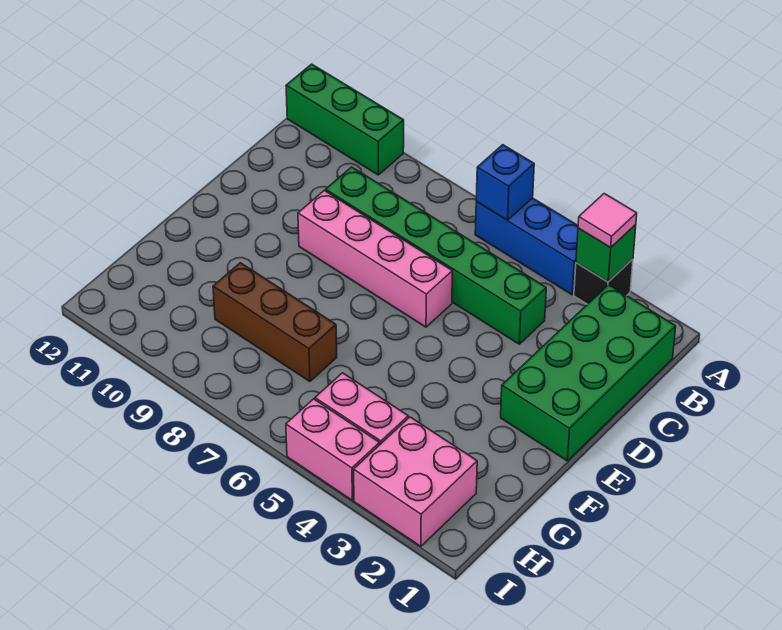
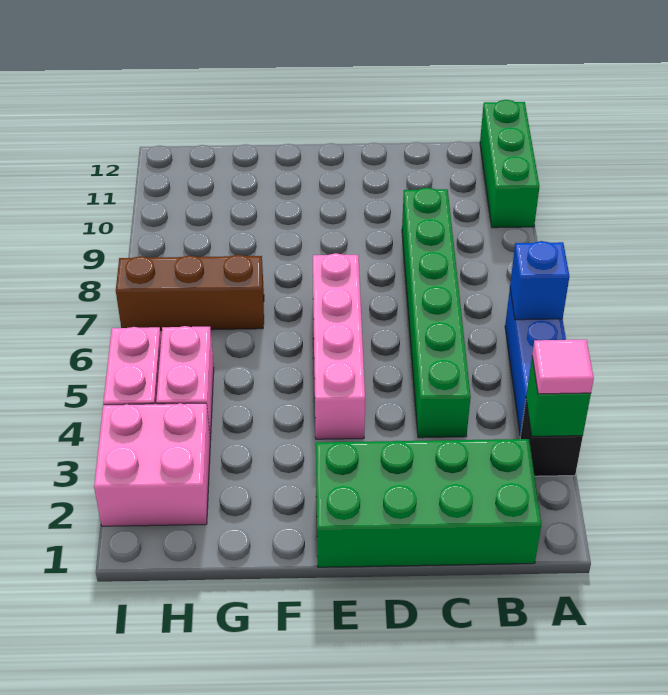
pink brick D6:D9 level 1 -> pink brick E4:E7 level 1
brown brick G7:G9 level 1 -> brown brick G7:I7 level 1

